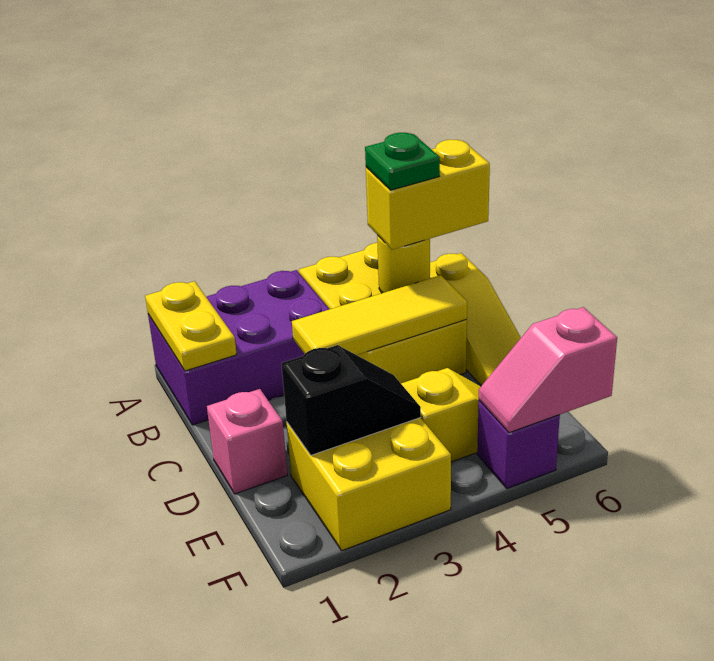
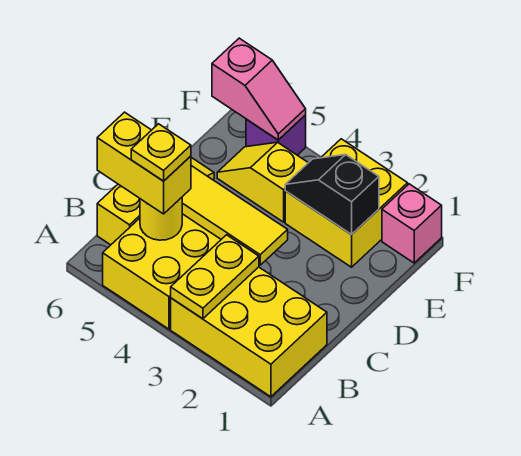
purple brick A1:B3 level 1 -> yellow brick A1:B3 level 1
yellow plate A1:B1 level 2 -> yellow plate A3:B3 level 2
green plate B5 level 4 -> yellow plate B5 level 4
pink brick D1 level 1 -> pink brick F1 level 1

